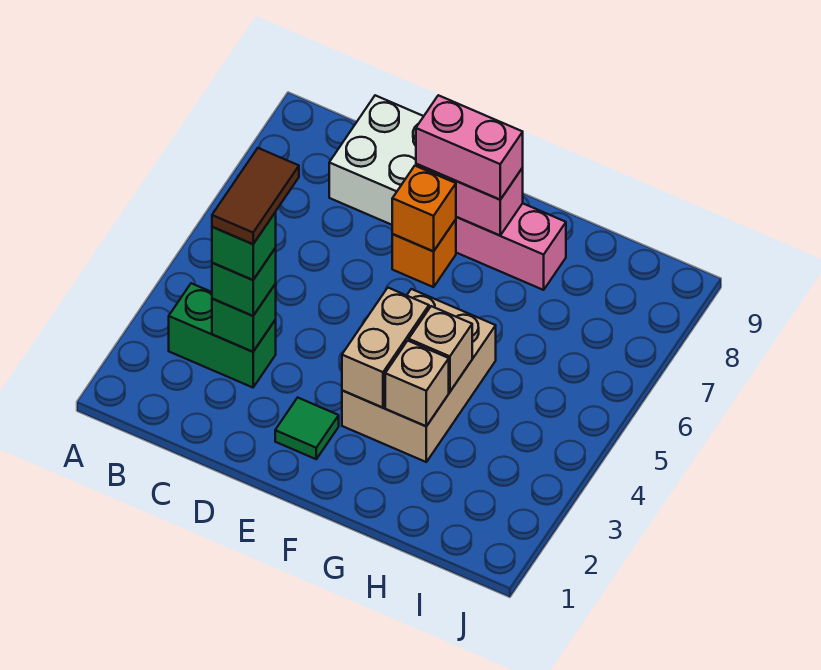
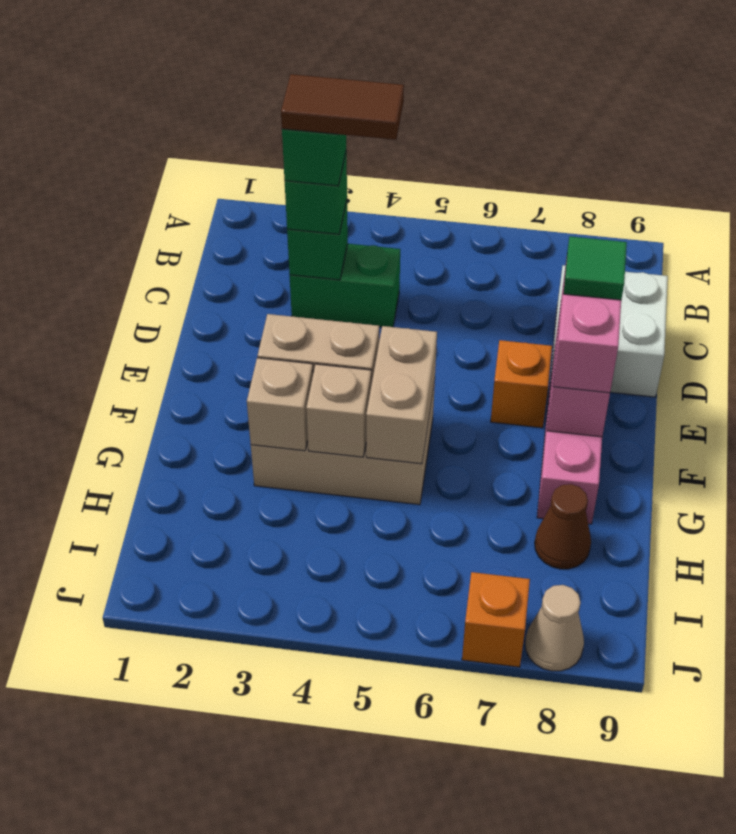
green brick B3:C3 level 1 -> green brick C3:C4 level 1
green tile E2 level 1 -> green tile E8 level 4
orange brick E7 level 2 -> orange brick J7 level 1
none -> tan brick F5:G5 level 2
none -> brown cone H8 level 1
none -> tan cone J8 level 1

